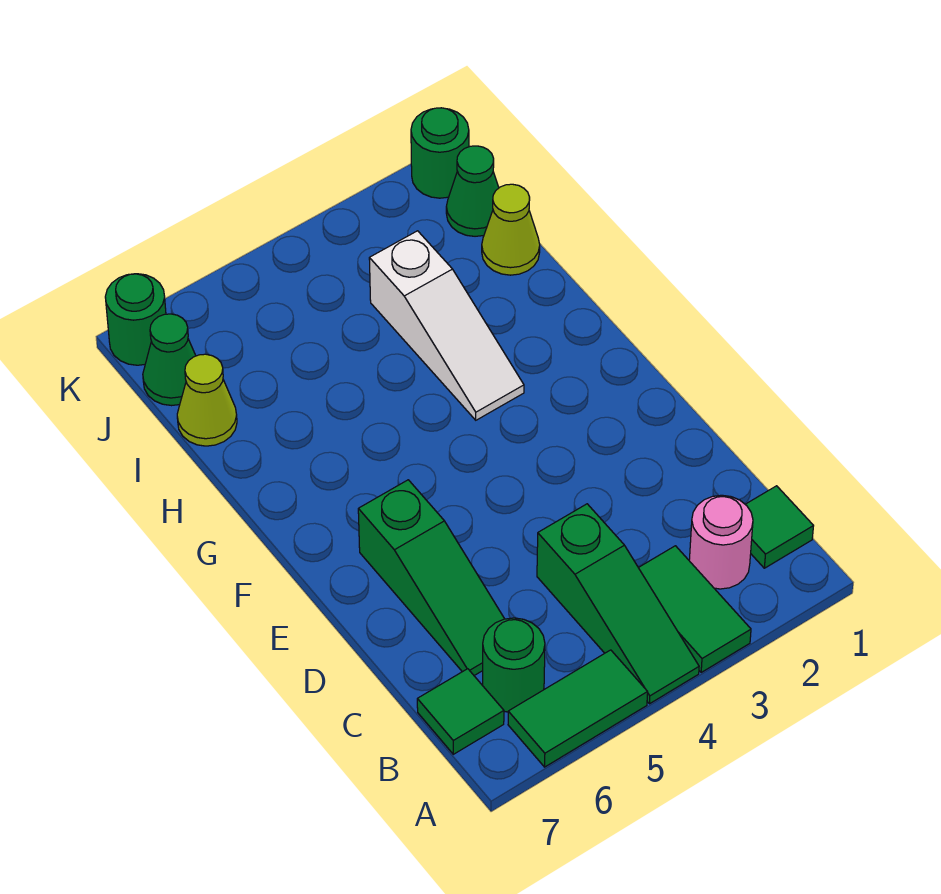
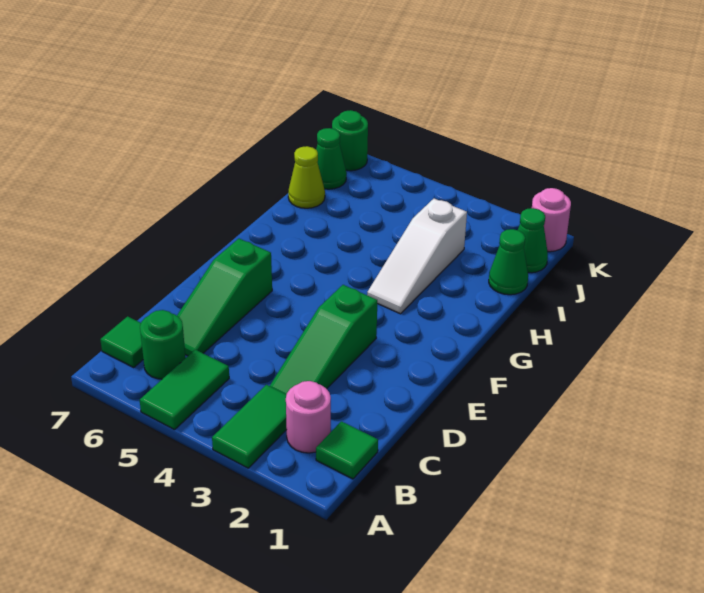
green slope A4:C4 level 1 top C -> green slope C3:E3 level 1 top E
green tile A5:A6 level 1 -> green tile A5:B5 level 1
lime cone I1 level 1 -> green cone I1 level 1
green round brick K1 level 1 -> pink round brick K1 level 1

